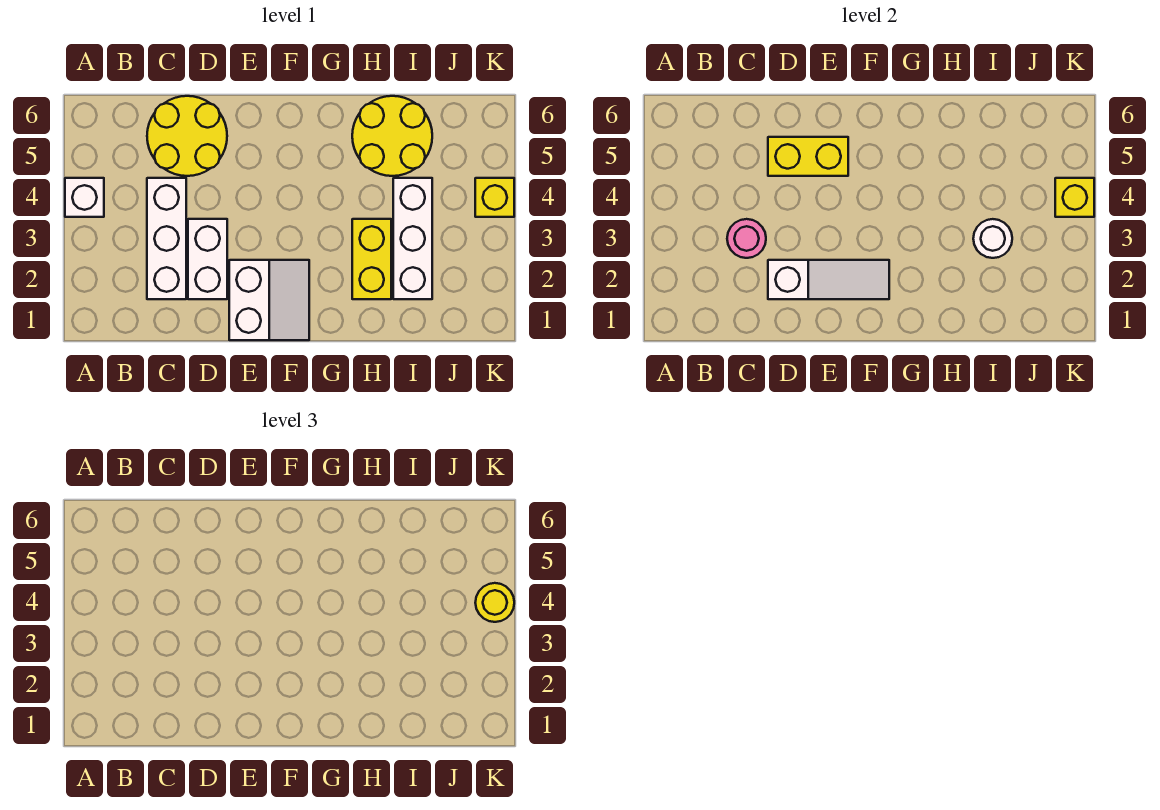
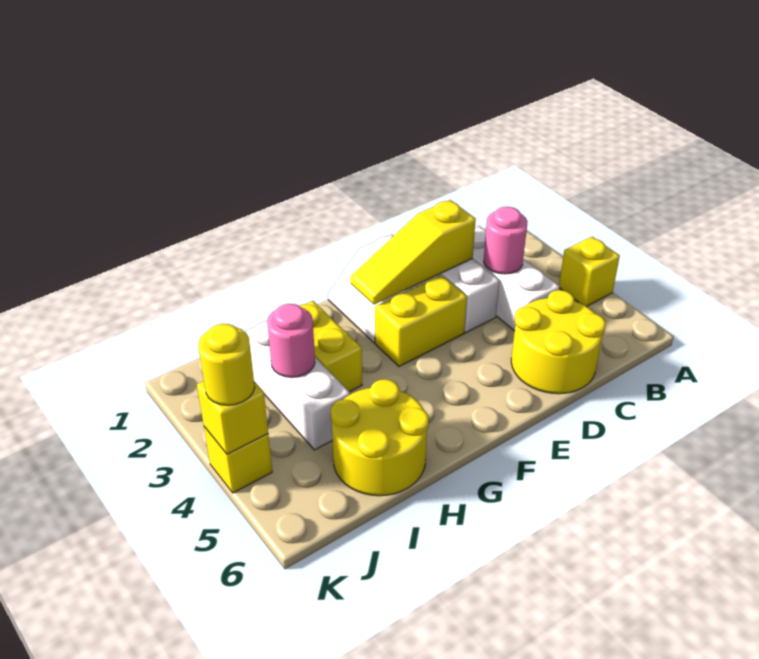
white brick A4 level 1 -> yellow brick A4 level 1
white slope D2:F2 level 2 top D -> yellow slope D2:F2 level 2 top D
yellow brick D5:E5 level 2 -> yellow brick E3:F3 level 1
white round brick I3 level 2 -> pink round brick I3 level 2

